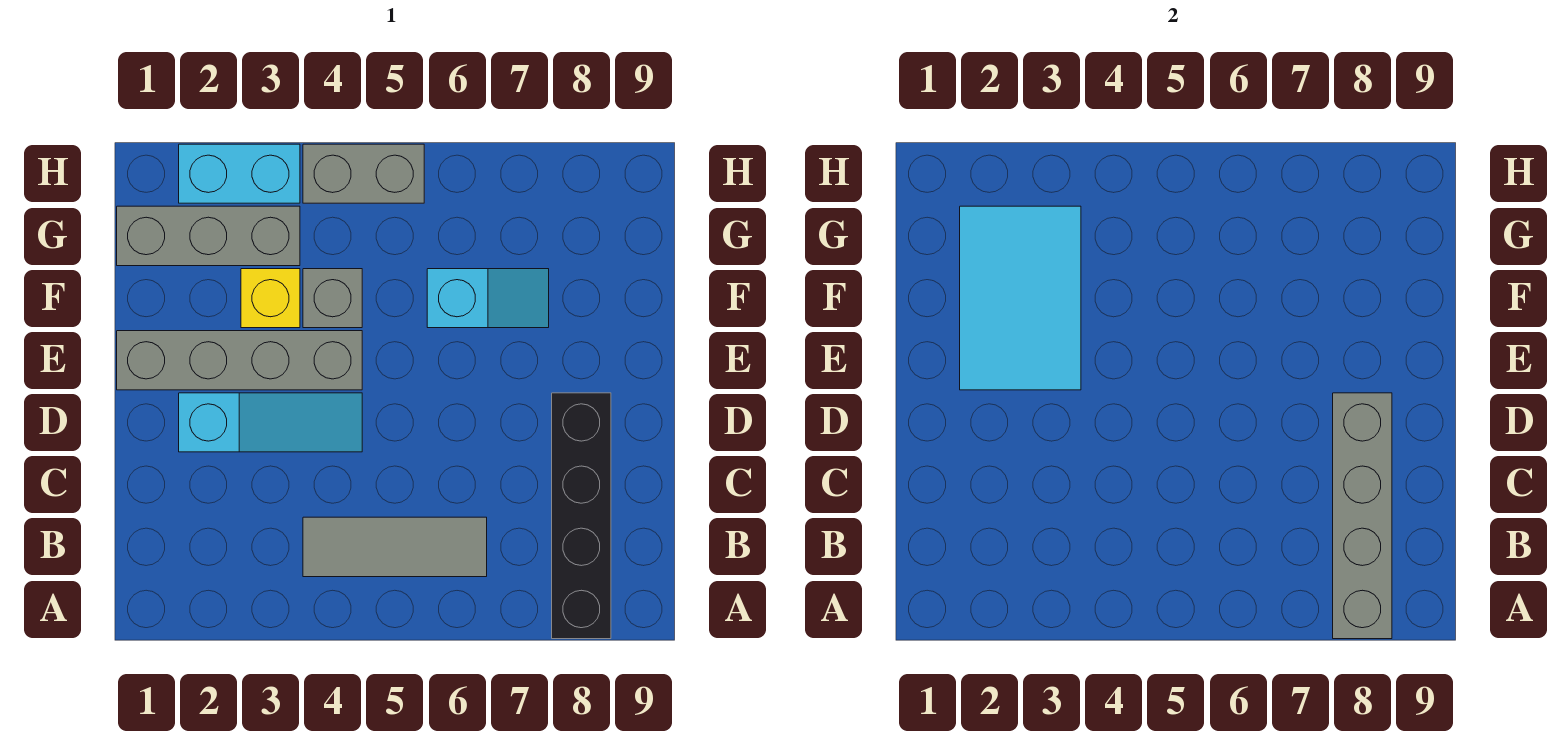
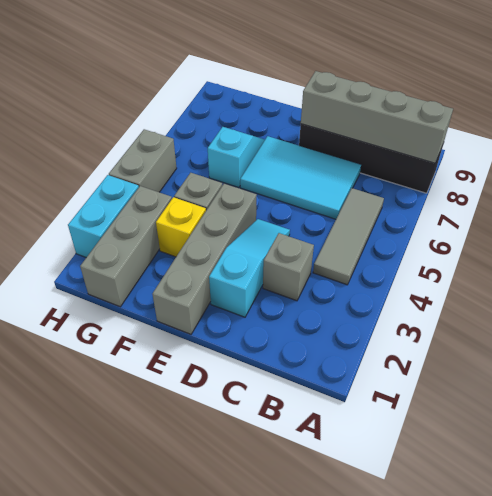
none -> grey brick C3 level 1
cyan tile E2:G3 level 2 -> cyan tile C6:E7 level 1

